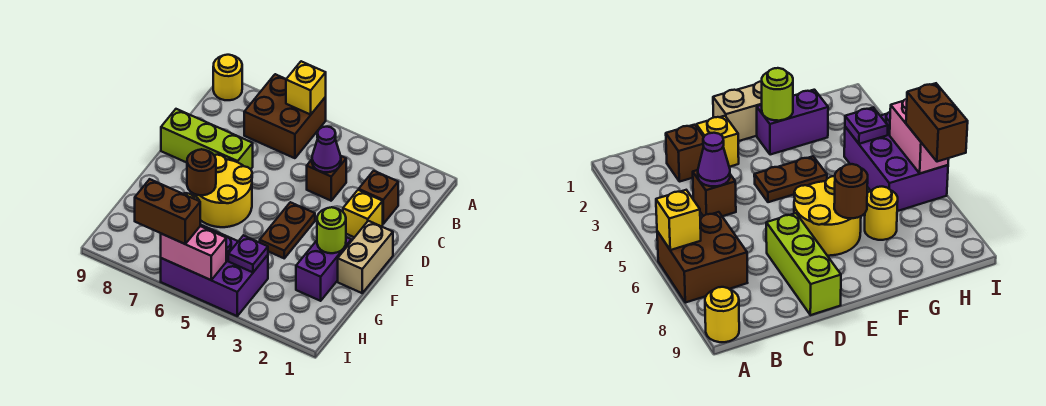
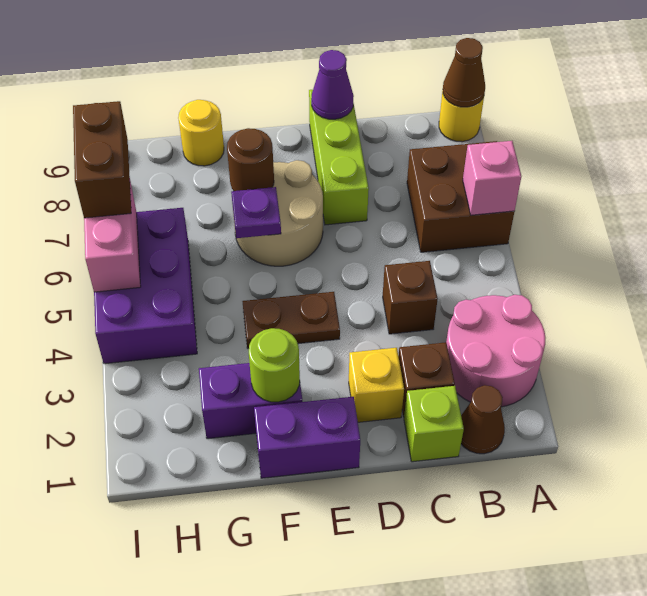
none -> pink round brick A2:B3 level 1
yellow brick A6 level 2 -> pink brick A6 level 2
none -> brown cone A9 level 2
none -> brown cone B1 level 1
none -> lime brick C1 level 1
purple cone C4 level 2 -> purple cone D9 level 2
tan brick E1:F1 level 1 -> purple brick E1:F1 level 1
yellow round brick E6:F7 level 1 -> tan round brick E6:F7 level 1
yellow round brick G7 level 1 -> yellow round brick G9 level 1
purple plate H4 level 2 -> purple plate F6 level 2

